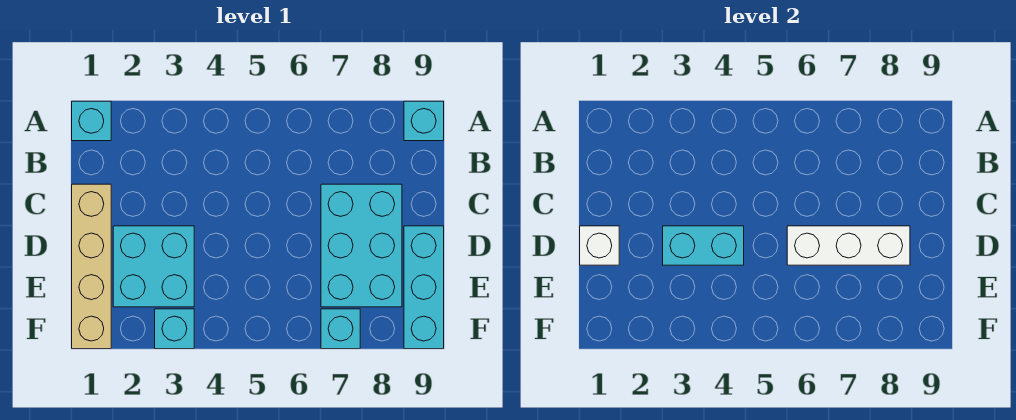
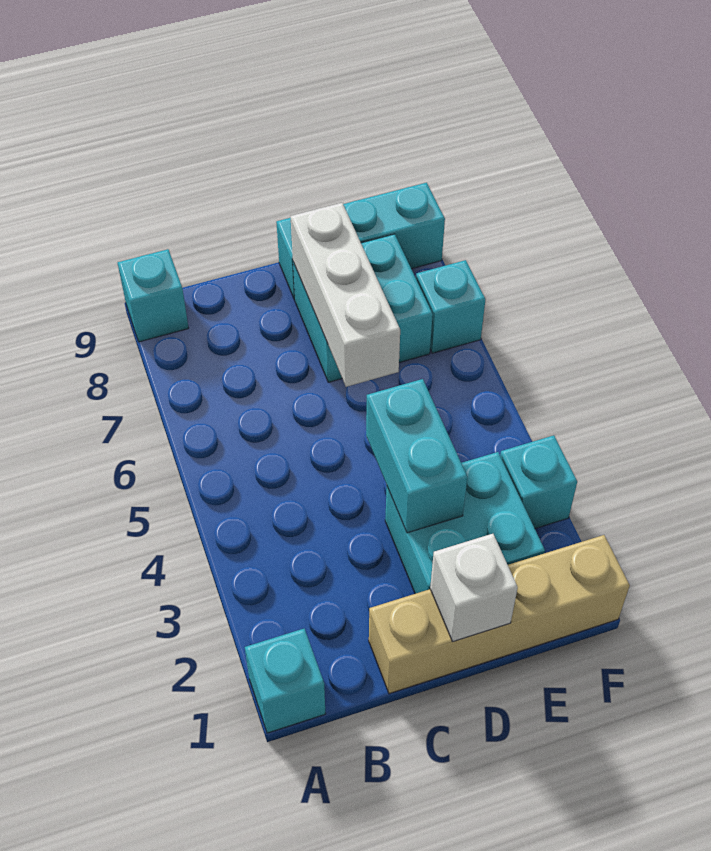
cyan brick C7:E8 level 1 -> cyan brick D7:E8 level 1

